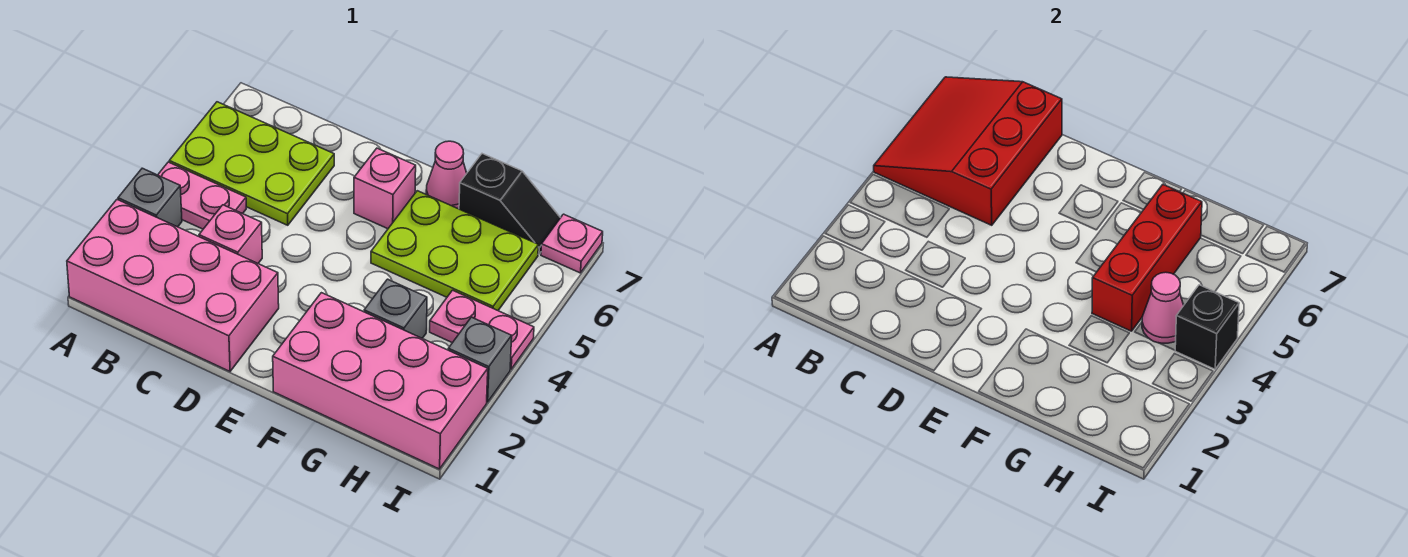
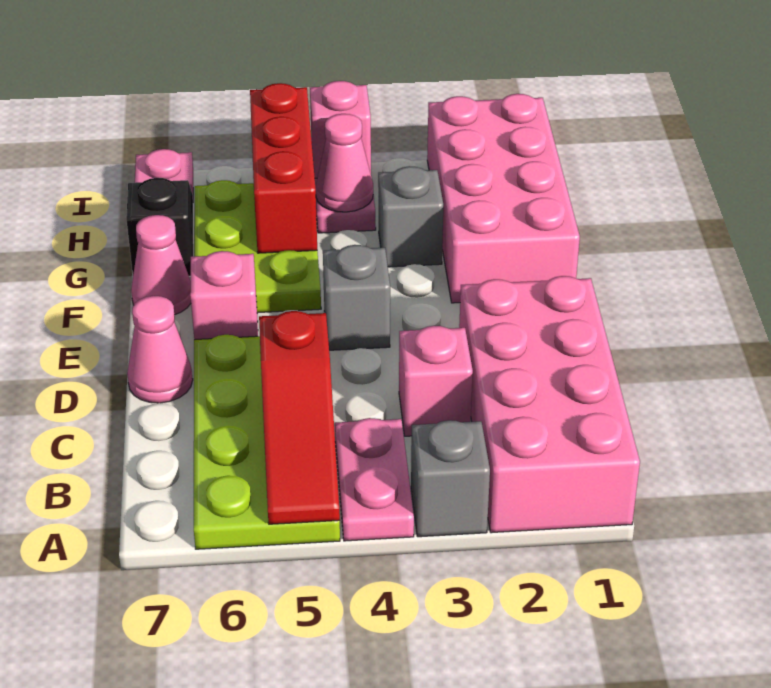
lime plate A5:C6 level 1 -> lime plate A5:D6 level 1
red slope A5:C7 level 2 top C -> red slope A5:C5 level 2 top C
none -> pink cone D7 level 1
red brick G4:G6 level 2 -> red brick G5:I5 level 2
grey brick I3 level 1 -> grey brick E4 level 1
black brick I4 level 2 -> pink brick I4 level 2

